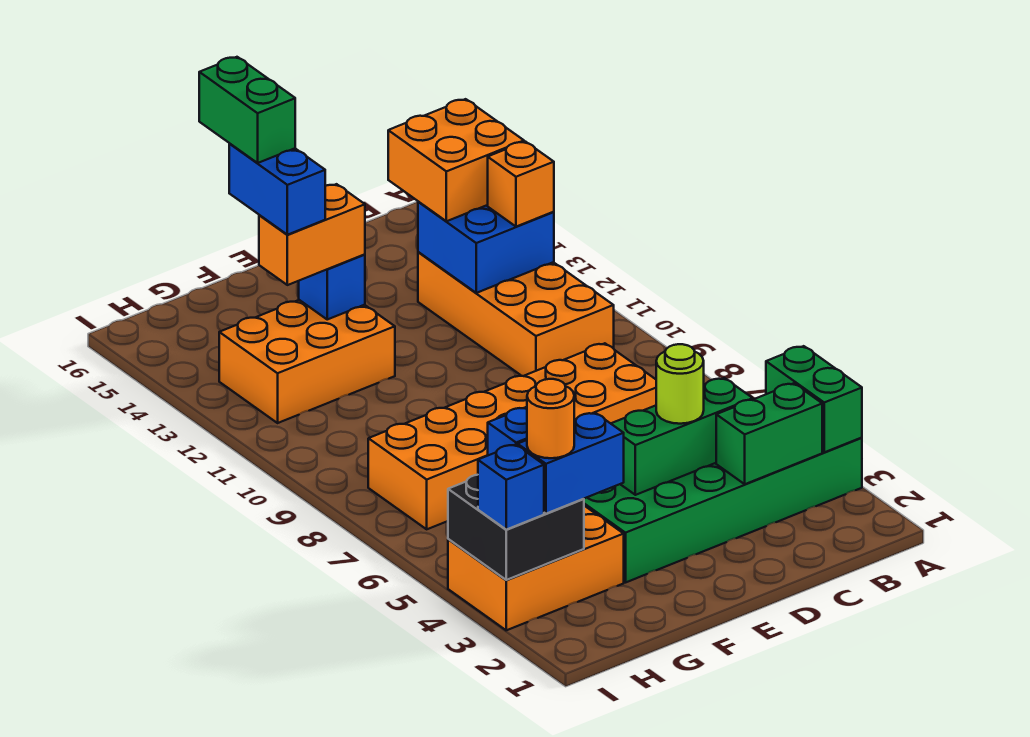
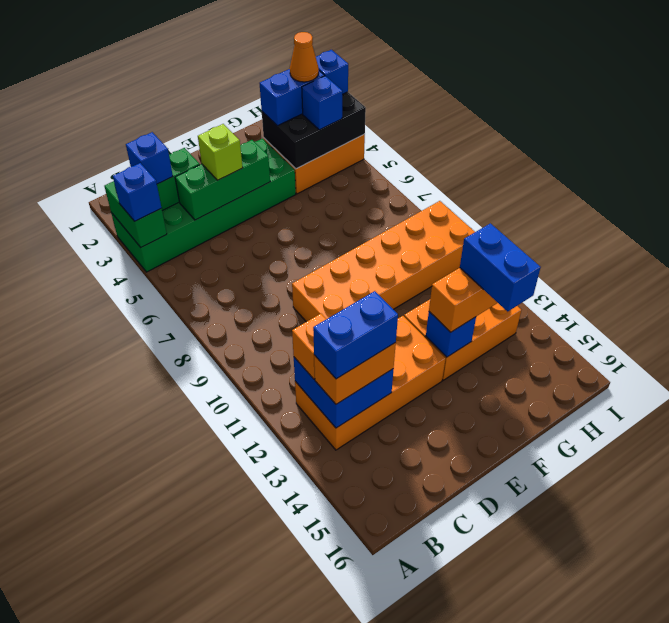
none -> blue brick A4 level 3
none -> blue brick B3 level 3
orange brick B10:C13 level 1 -> orange brick B12:E13 level 1
orange brick B13:C14 level 3 -> orange brick B13:C13 level 3
none -> blue brick B13:C13 level 4
orange brick C7:H8 level 1 -> orange brick D9:I10 level 1
lime round brick D4 level 3 -> lime brick D4 level 3
green brick G14:G15 level 5 -> none
black brick H3:I4 level 2 -> black brick G3:I4 level 2
orange round brick H3 level 4 -> orange cone H3 level 4

